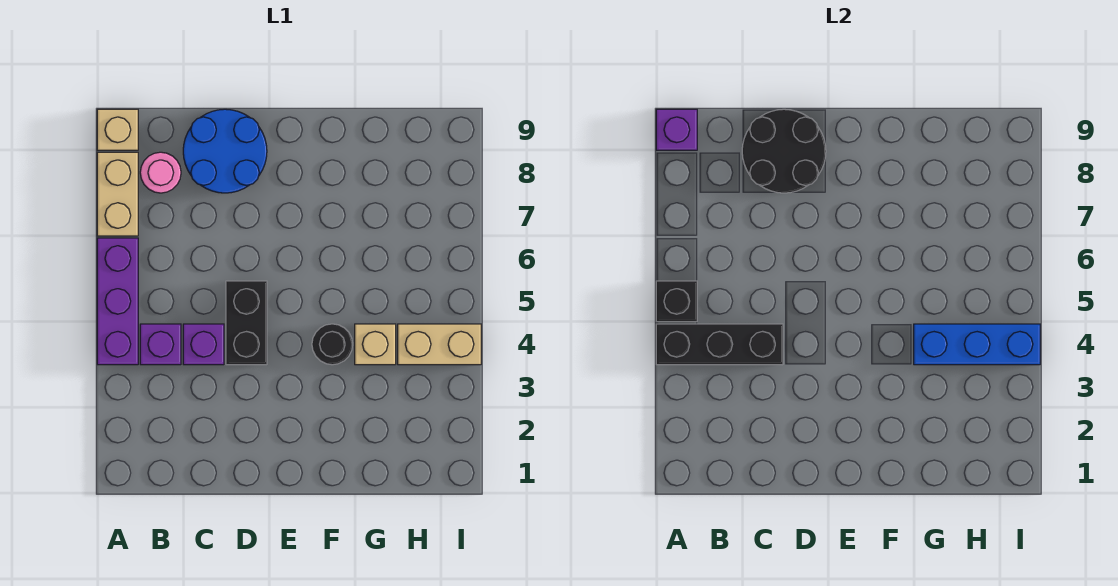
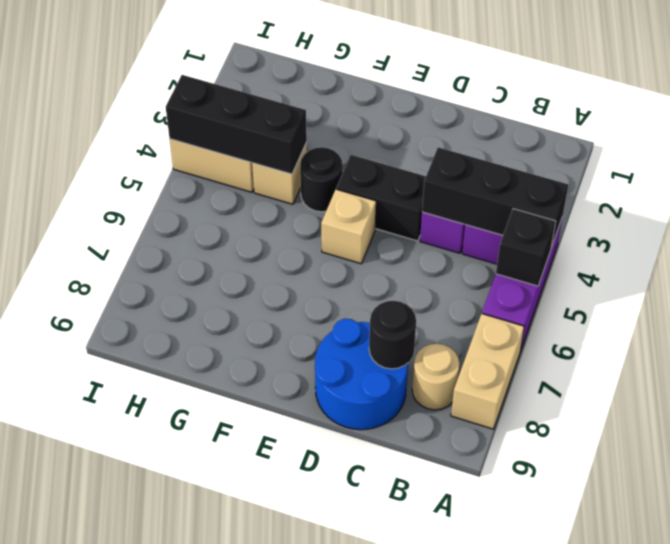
tan brick A9 level 1 -> tan brick E5 level 1
purple brick A9 level 2 -> none
pink round brick B8 level 1 -> tan round brick B8 level 1
black round brick C8:D9 level 2 -> black round brick C8 level 2
black brick D4:D5 level 1 -> black brick D4:E4 level 1
blue brick G4:I4 level 2 -> black brick G4:I4 level 2

